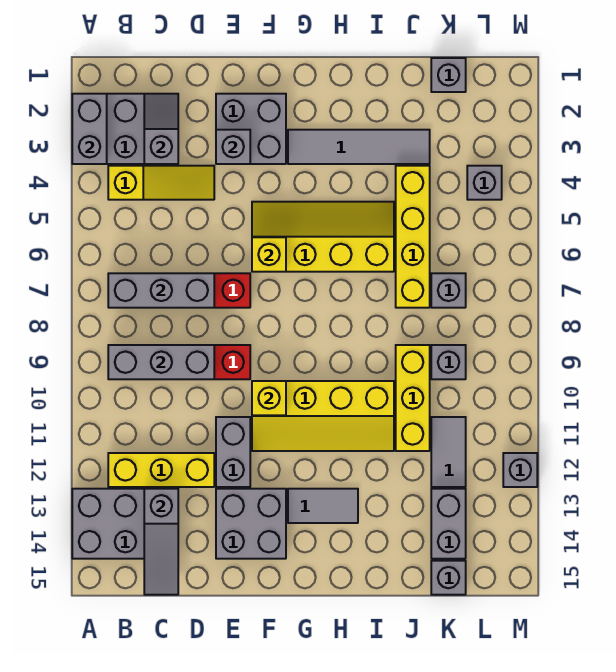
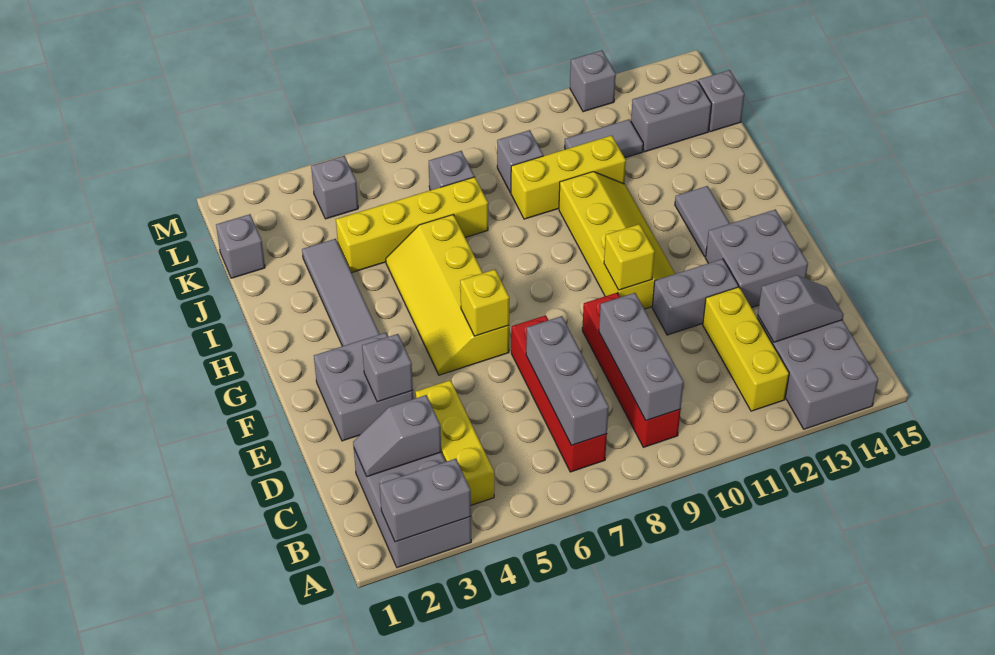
yellow slope B4:D4 level 1 top B -> yellow brick B4:D4 level 1
grey slope C13:C15 level 2 top 13 -> grey slope C13:C14 level 2 top 13

